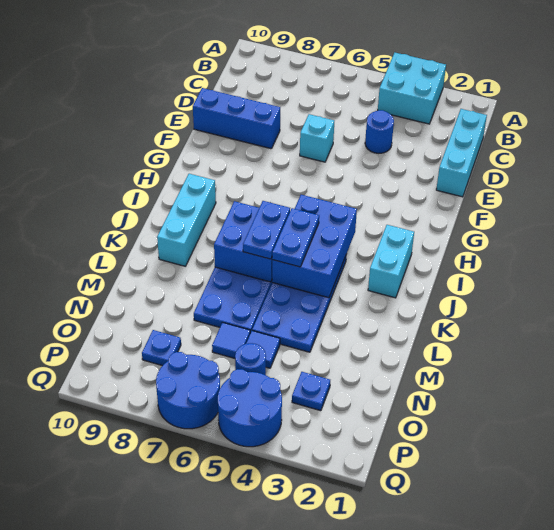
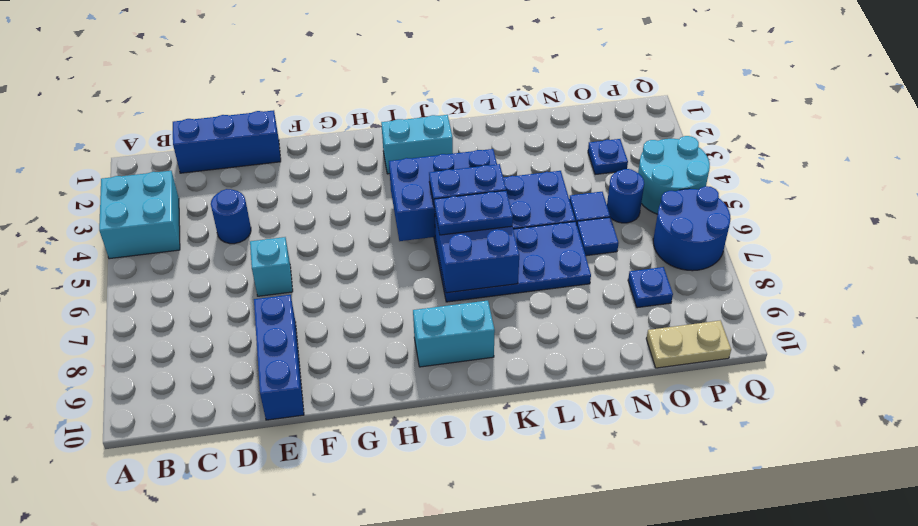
cyan brick C1:E1 level 1 -> blue brick C1:E1 level 1
cyan brick I9:K9 level 1 -> cyan brick I9:J9 level 1
none -> tan plate O10:P10 level 1
blue round brick P4:Q5 level 1 -> cyan round brick P4:Q5 level 1

